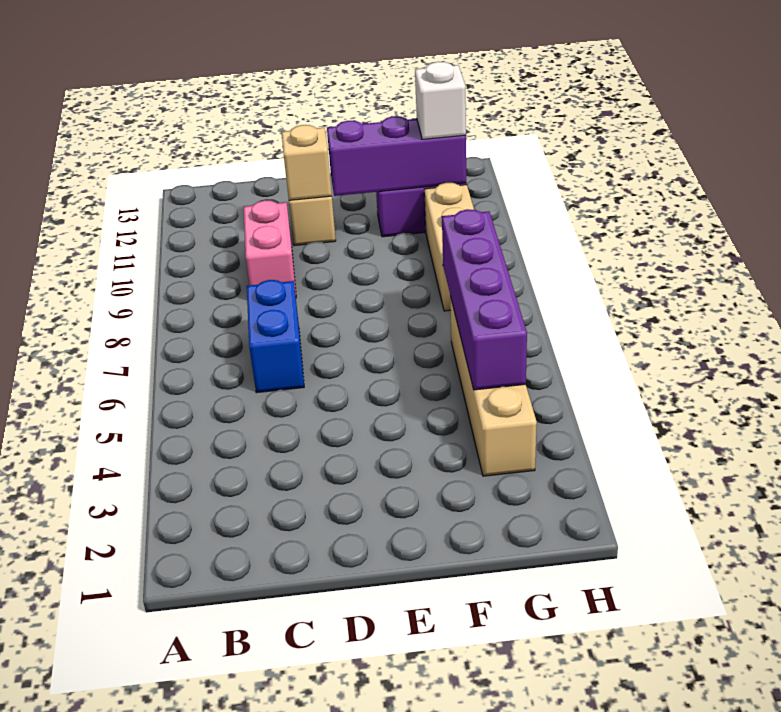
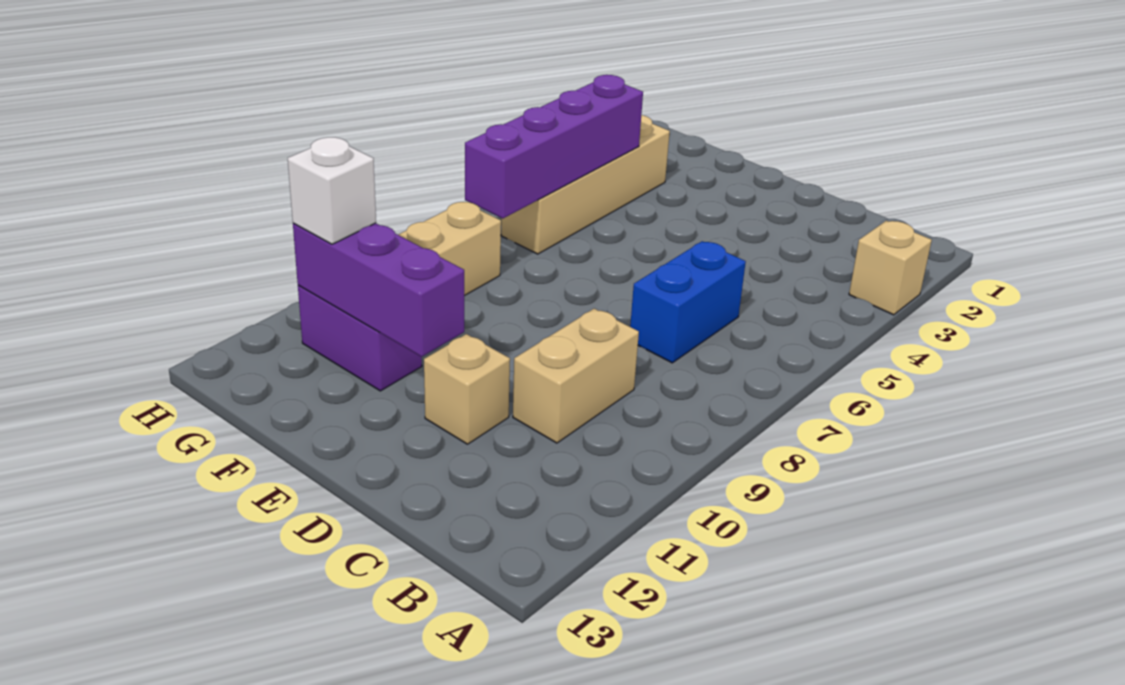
pink brick C9:C10 level 1 -> tan brick C9:C10 level 1
tan brick D11 level 2 -> tan brick A3 level 1

